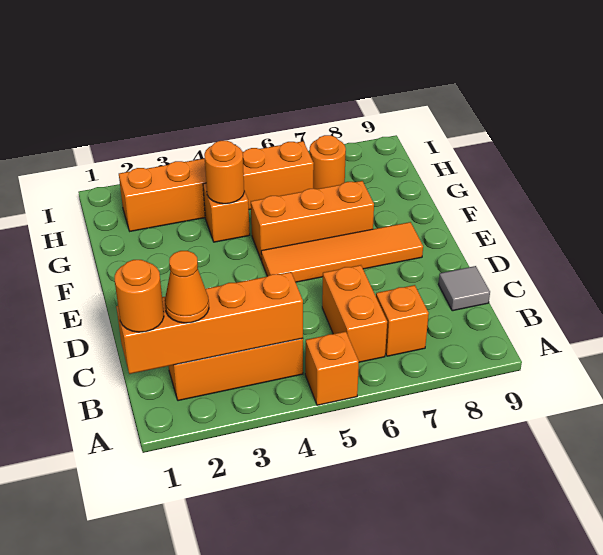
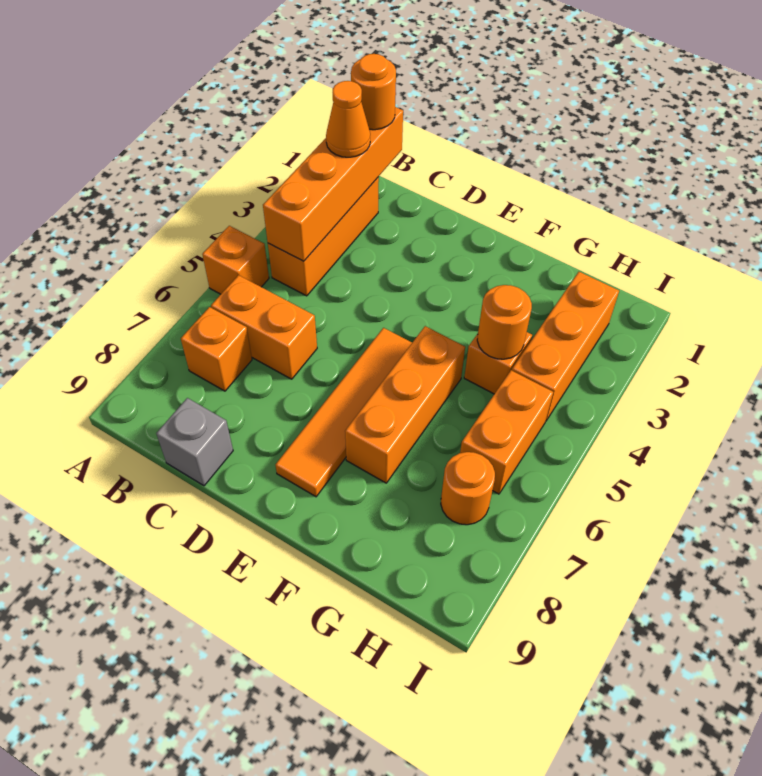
grey tile C9 level 1 -> grey brick C9 level 1

